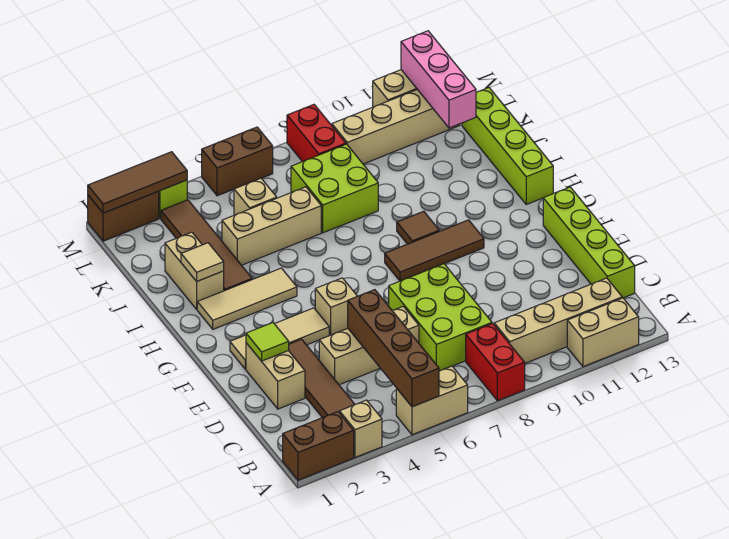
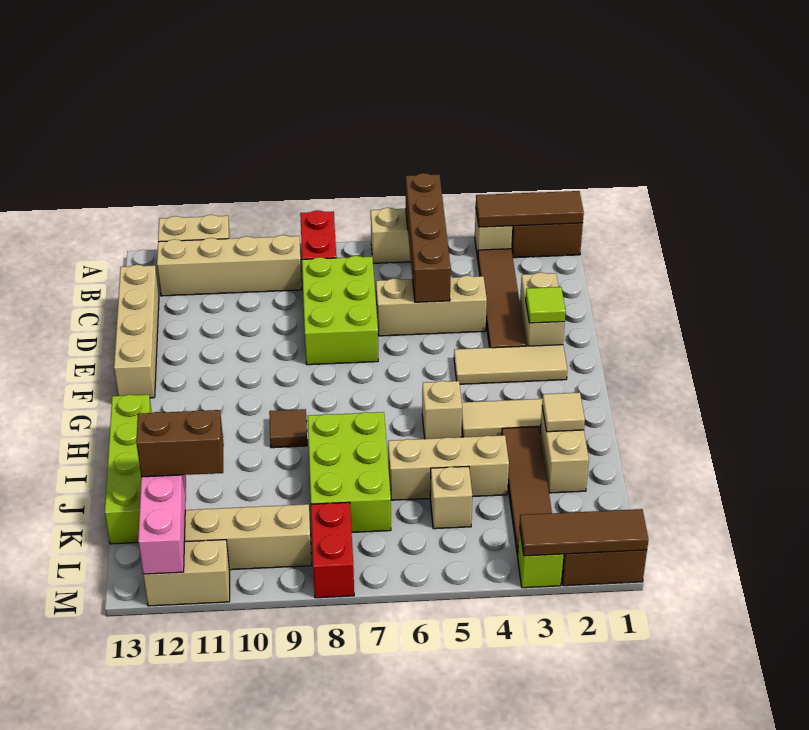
lime brick C13:F13 level 1 -> tan brick C13:F13 level 1
tan brick F5 level 1 -> tan brick H5 level 1
brown tile G8:G10 level 1 -> brown tile A1:A3 level 2
lime brick J7:K8 level 1 -> lime brick I7:K8 level 1
brown brick M5:M6 level 1 -> brown brick K11:K12 level 3

